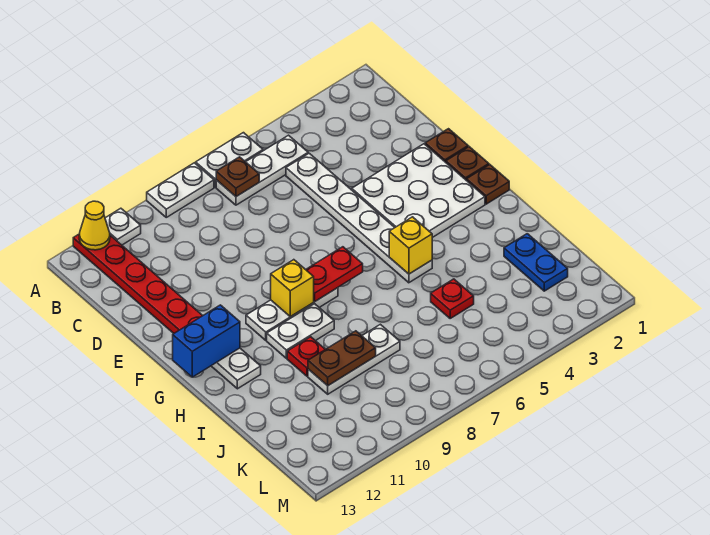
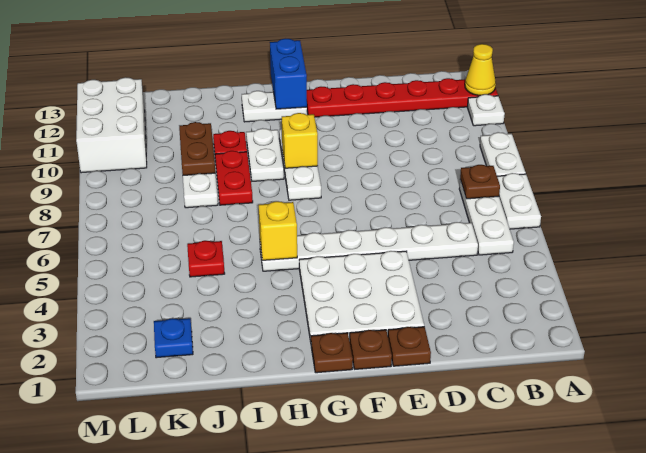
red plate G7:G8 level 2 -> red plate I8:I9 level 1
blue plate J2:K2 level 1 -> blue plate K2 level 1
none -> white brick L10:M12 level 1

